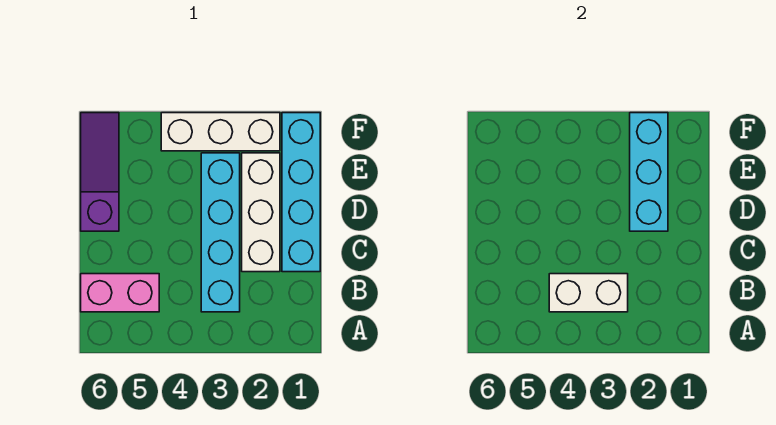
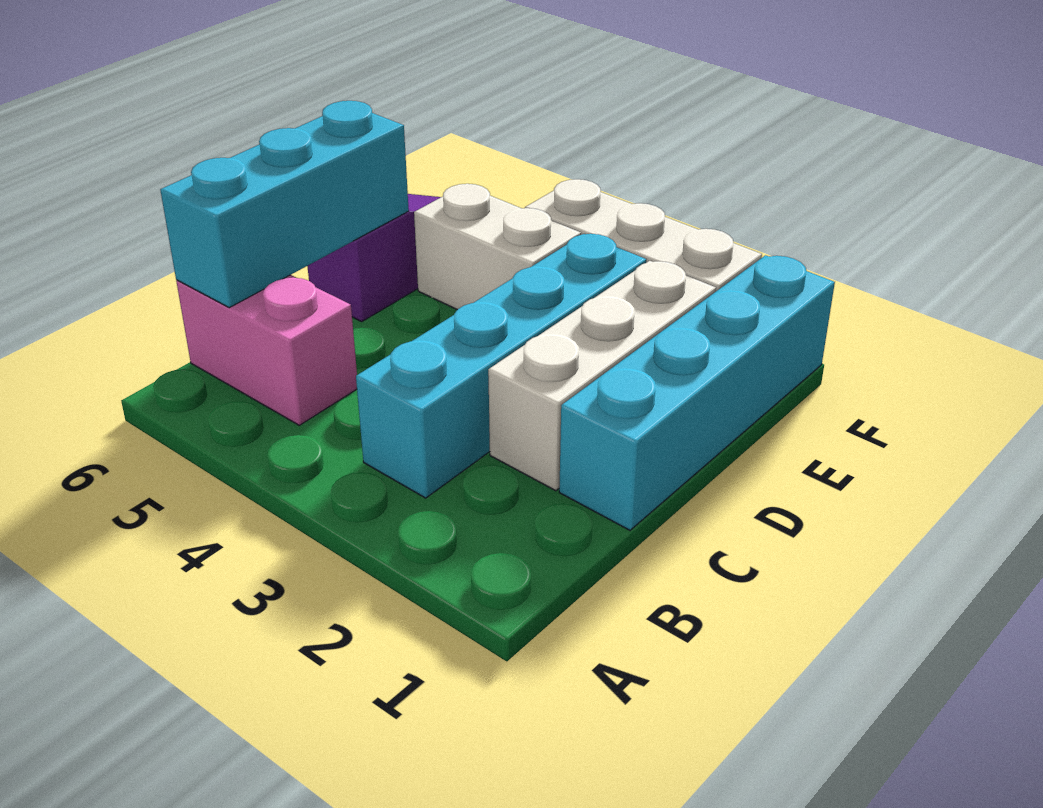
white brick B3:B4 level 2 -> white brick E4:E5 level 1
cyan brick D2:F2 level 2 -> cyan brick B6:D6 level 2

